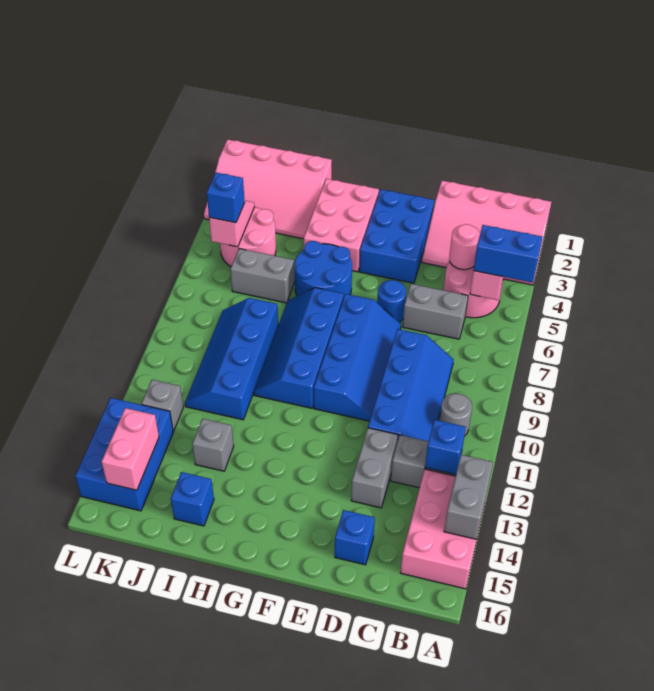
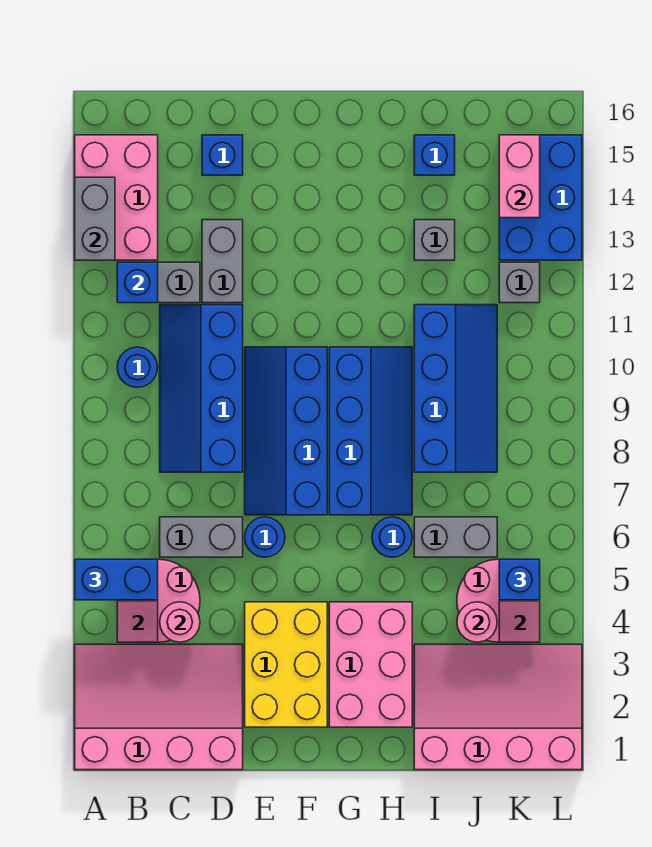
grey round brick B10 level 1 -> blue round brick B10 level 1
blue brick E2:F4 level 1 -> yellow brick E2:F4 level 1
blue round brick G5:H6 level 1 -> blue round brick H6 level 1
none -> pink round brick J4 level 2

